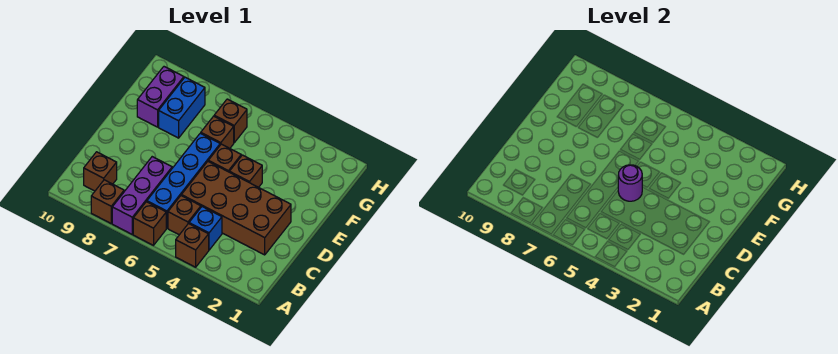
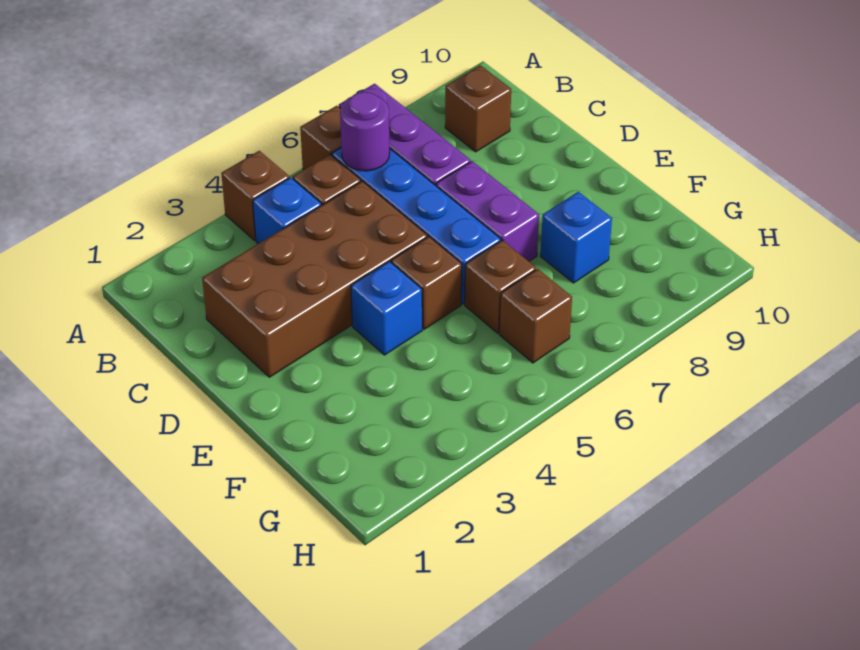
brown brick A8 level 1 -> none
purple round brick D5 level 2 -> purple round brick B6 level 2
brown brick E4 level 1 -> blue brick E4 level 1
blue brick F8:G8 level 1 -> blue brick F8 level 1
purple brick F9:G9 level 1 -> purple brick D7:E7 level 1

